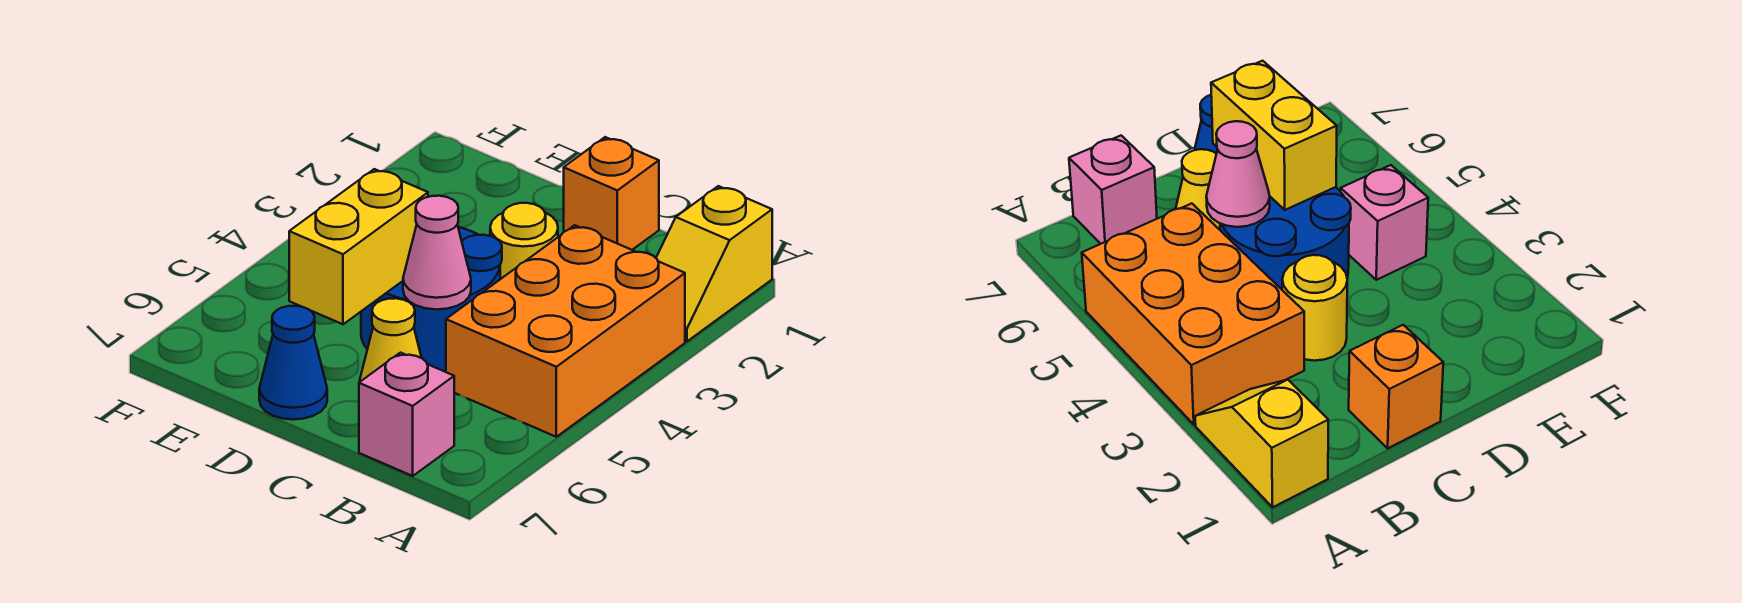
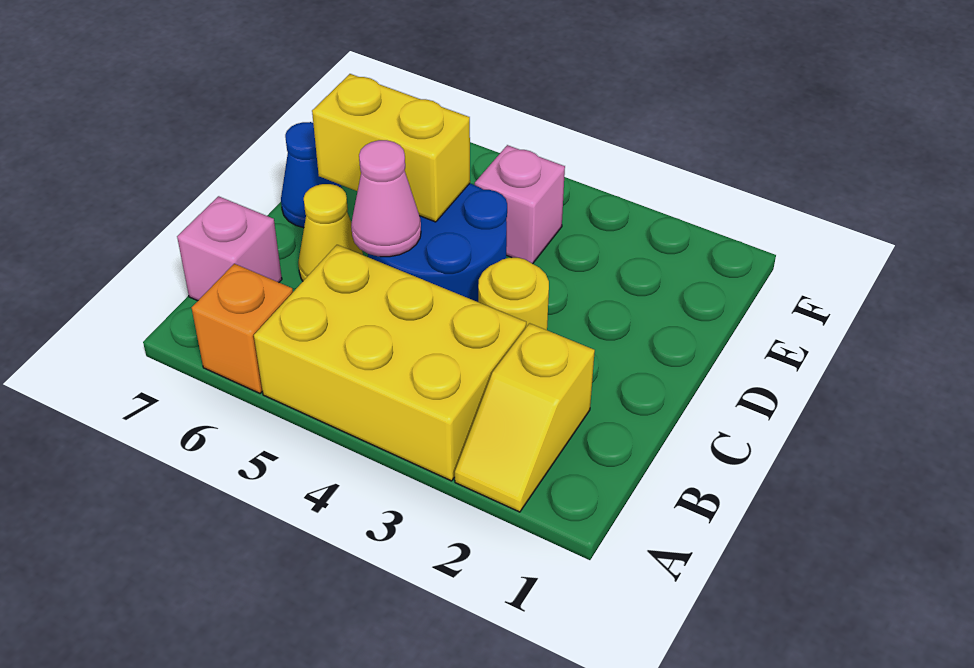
yellow slope A1:A2 level 1 top 1 -> yellow slope A2:B2 level 1 top B
orange brick A3:B5 level 1 -> yellow brick A3:B5 level 1
orange brick C1 level 1 -> orange brick A6 level 1

